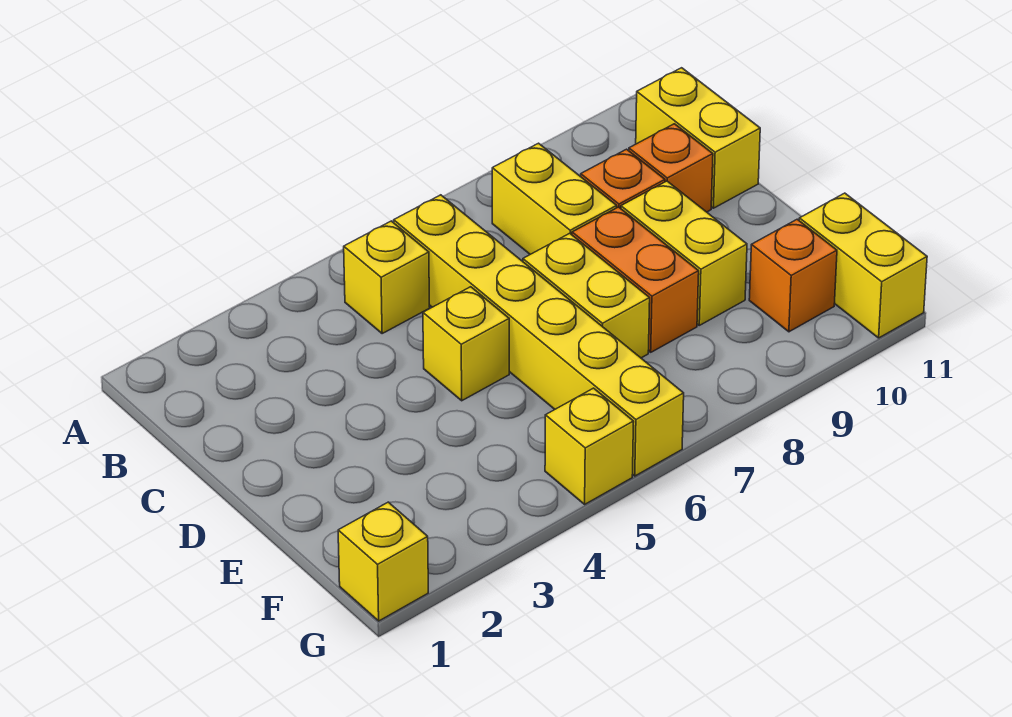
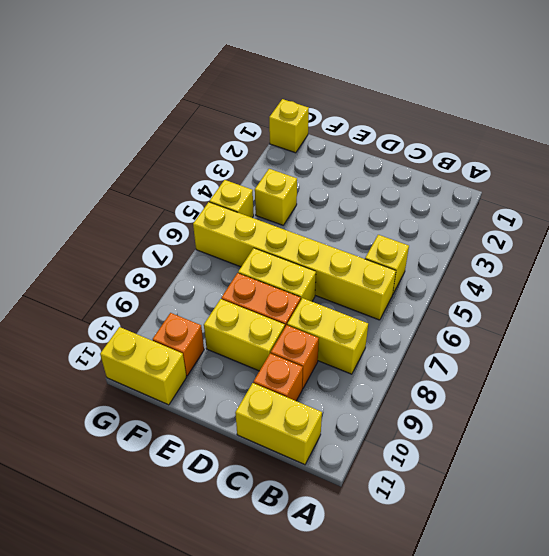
yellow brick D5 level 1 -> yellow brick F4 level 1

